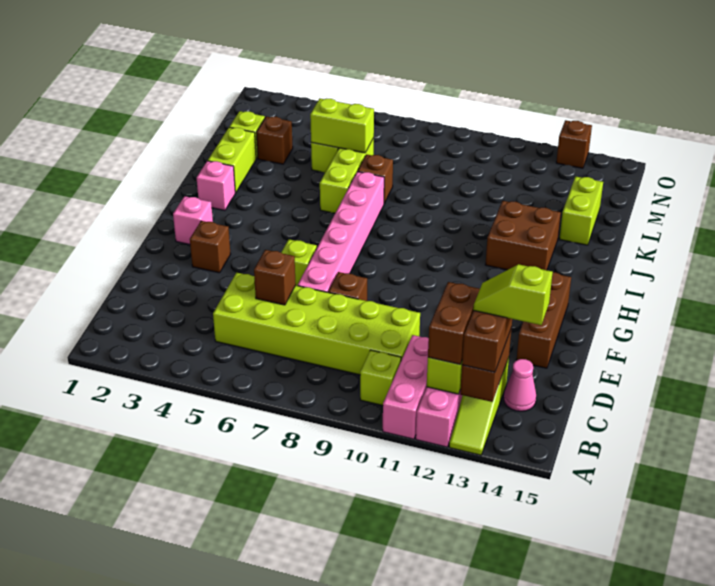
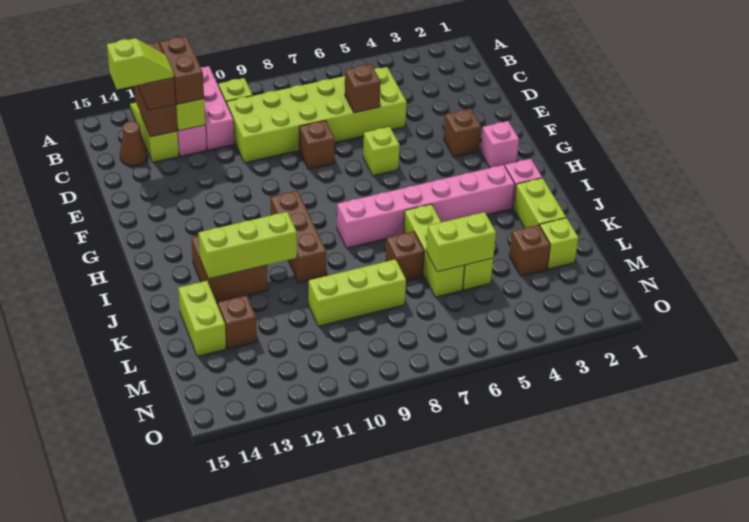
pink cone C14 level 1 -> brown cone C14 level 1
pink brick E7:J7 level 1 -> pink brick I3:I8 level 1
brown brick E14:G14 level 1 -> brown brick H10:J10 level 1
none -> lime brick J11:J13 level 2
none -> lime brick L8:L10 level 1
brown brick O13 level 1 -> brown brick L13 level 1

